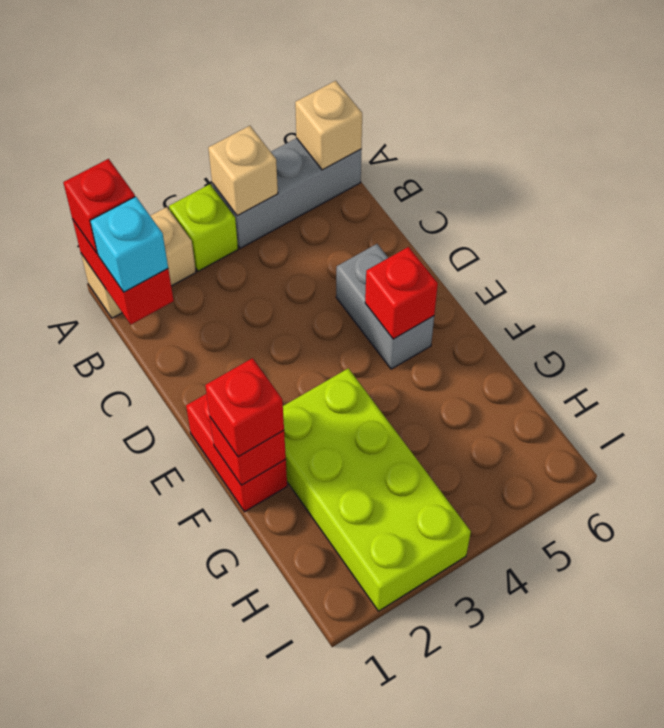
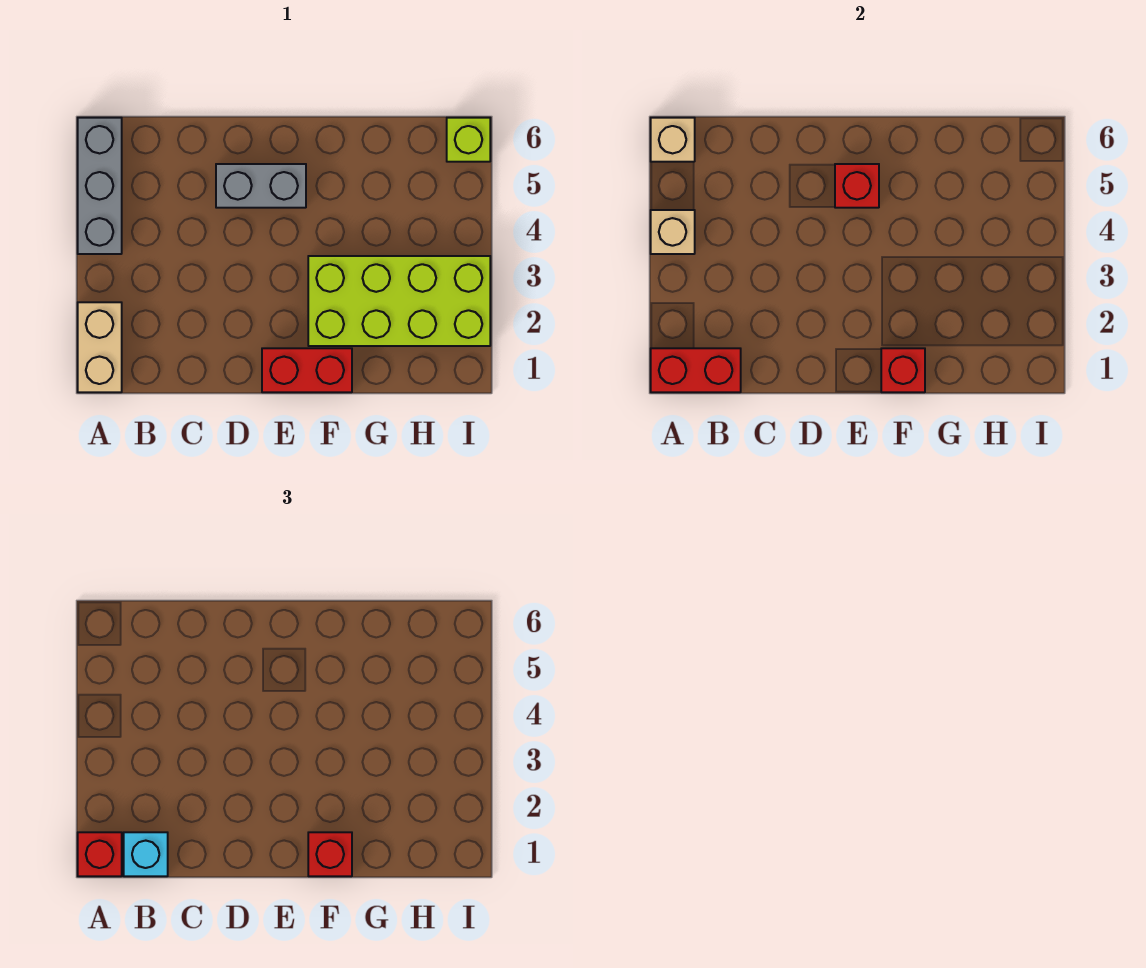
lime brick A3 level 1 -> lime brick I6 level 1

